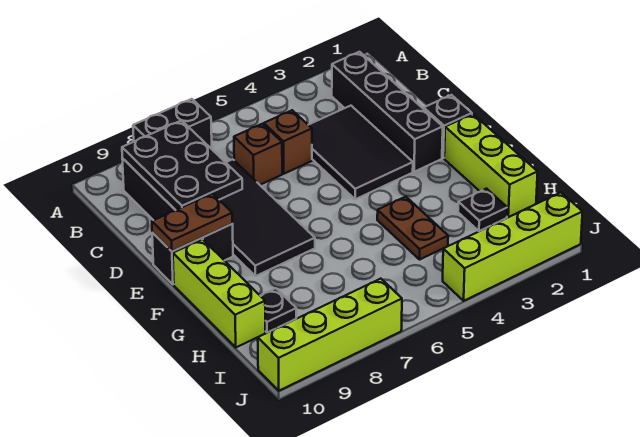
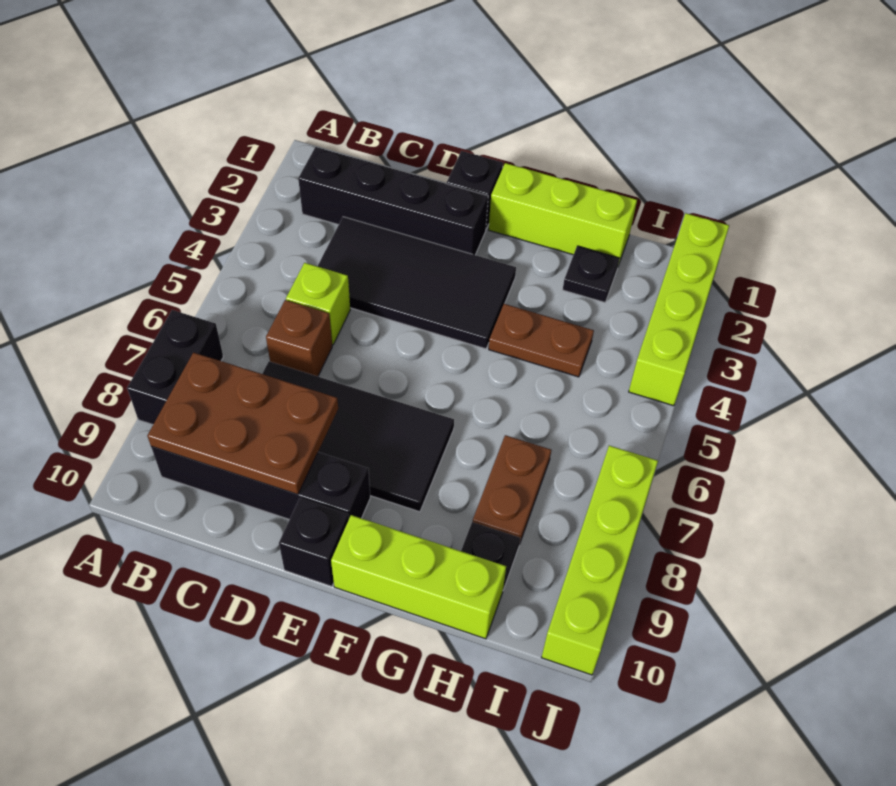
black plate B8:D9 level 2 -> brown plate B8:D9 level 2
black tile C3:E4 level 1 -> black tile C3:F4 level 1
brown brick C5 level 1 -> lime brick C5 level 1
brown plate E9:E10 level 2 -> brown plate H7:H8 level 1

